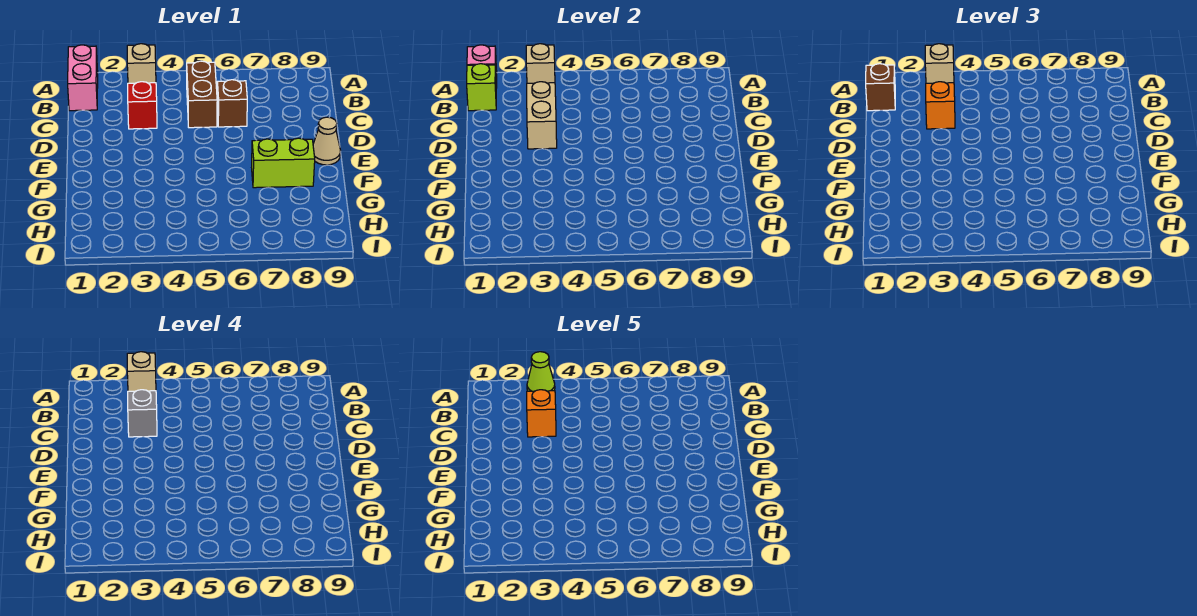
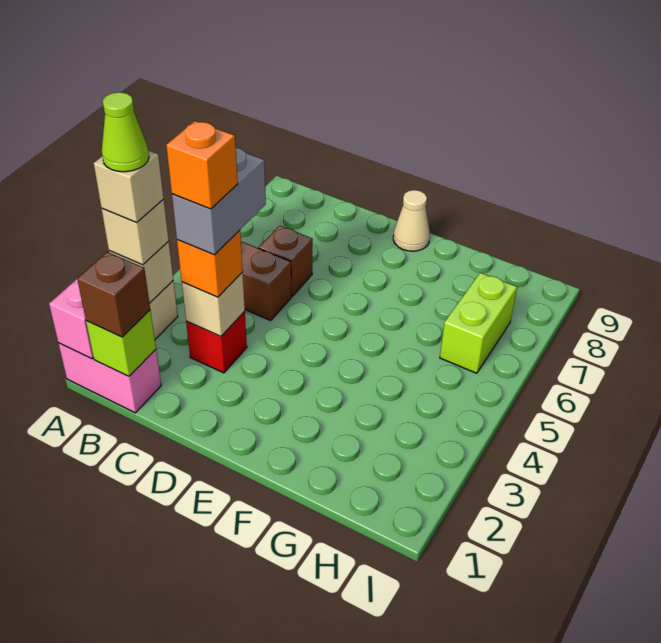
tan brick C3:D3 level 2 -> tan brick C3 level 2
grey brick C3 level 4 -> grey brick C3:C4 level 4
lime brick F7:F8 level 1 -> lime brick H6:H7 level 1

